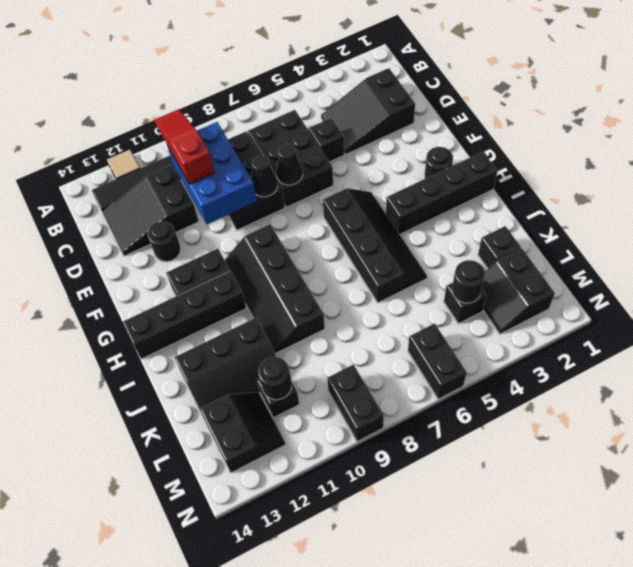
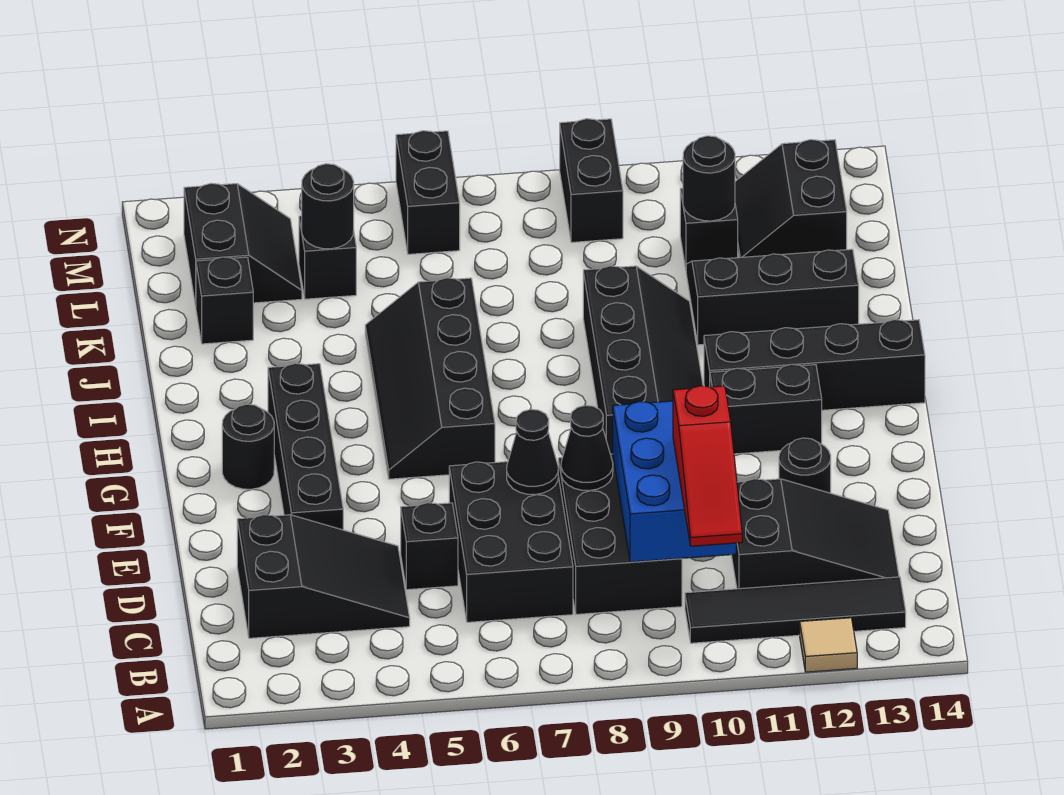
black brick H1:H4 level 1 -> black brick E3:H3 level 1

